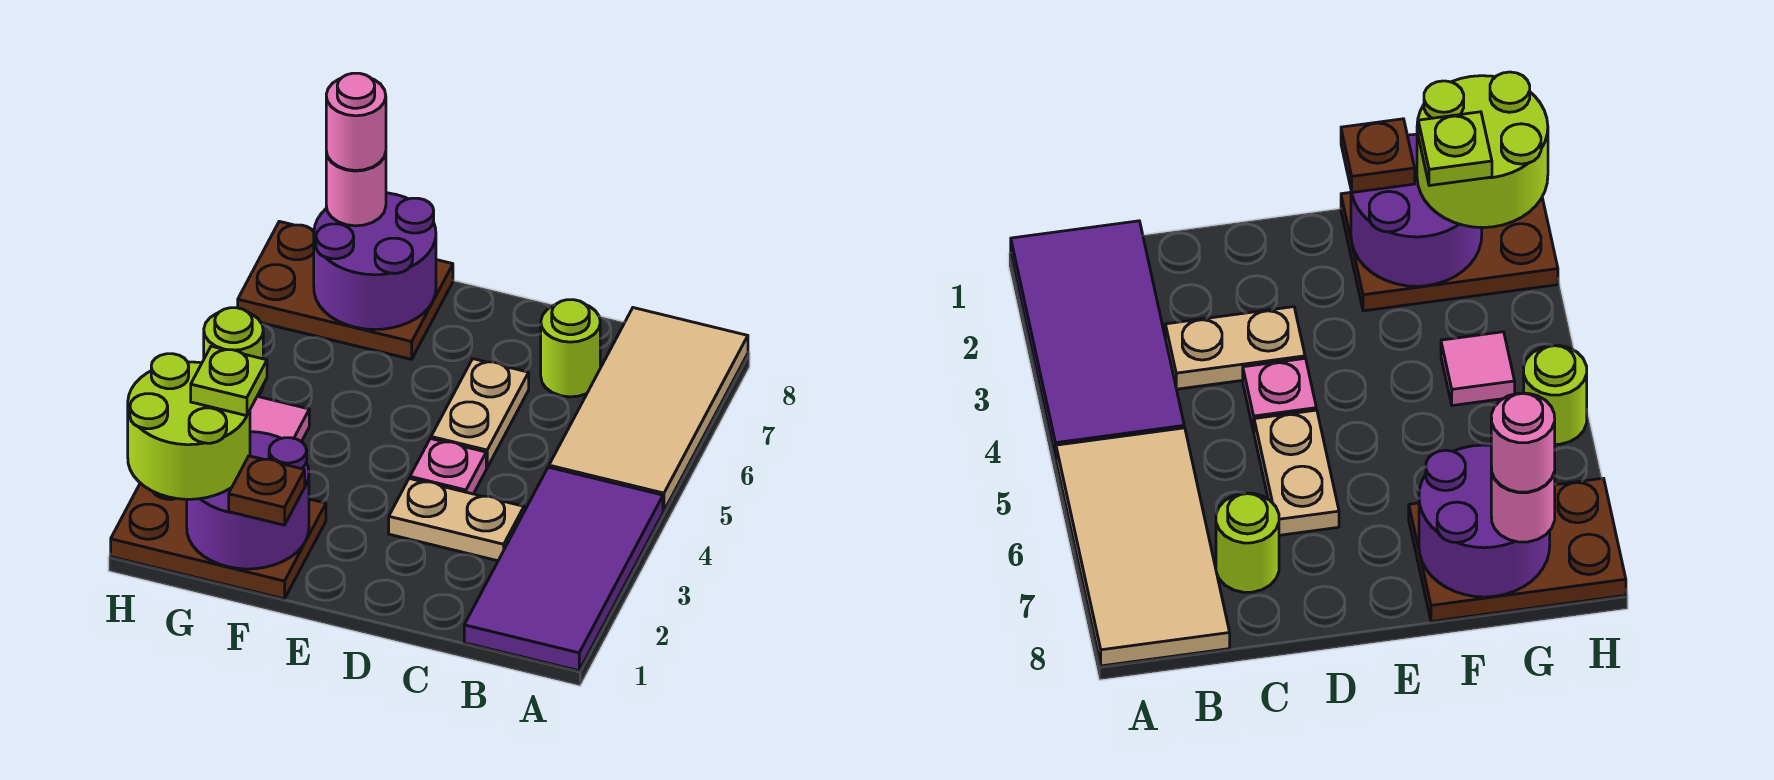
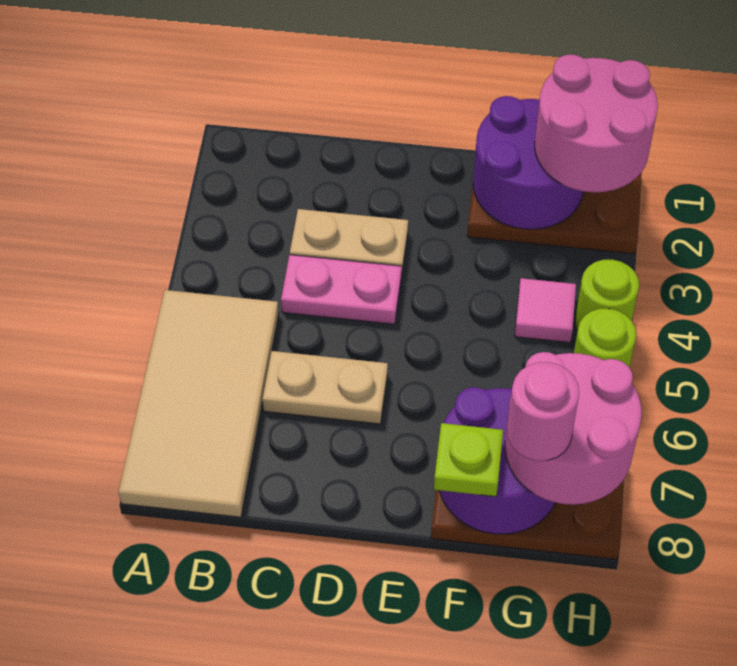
purple tile A1:B4 level 1 -> none
lime round brick C7 level 1 -> lime round brick H4 level 1
pink plate D4 level 1 -> pink plate C4:D4 level 1
tan plate D5:D6 level 1 -> tan plate C6:D6 level 1
brown plate F1 level 3 -> none
lime round brick G1:H2 level 3 -> pink round brick G1:H2 level 3
lime plate G2 level 4 -> lime plate F8 level 3
pink round brick G8 level 3 -> pink round brick G7:H8 level 3

